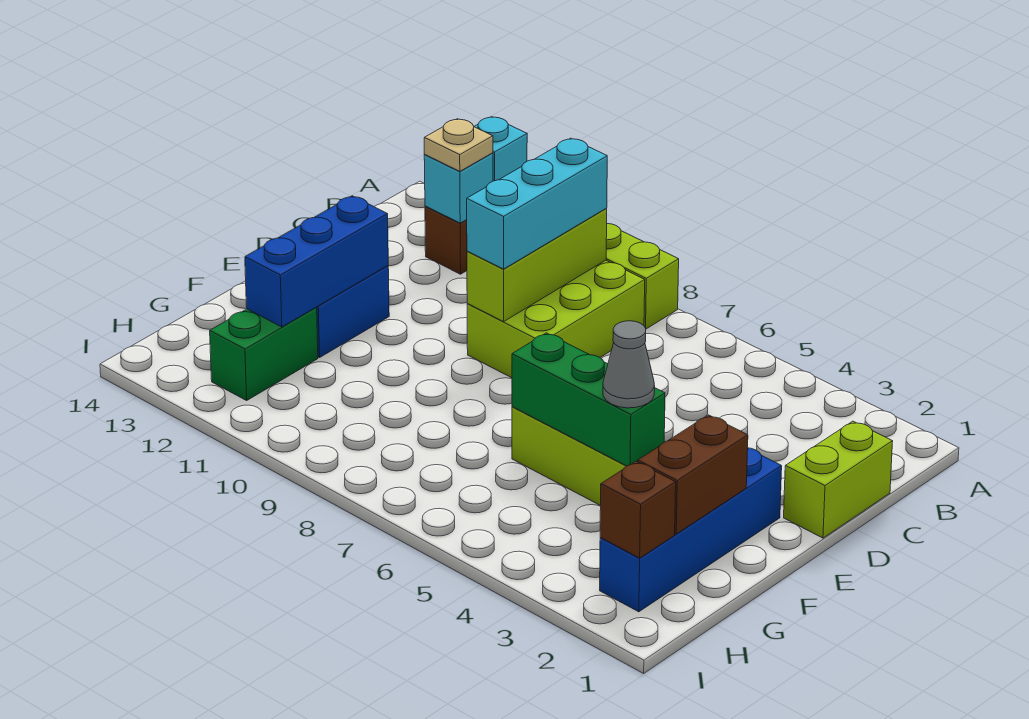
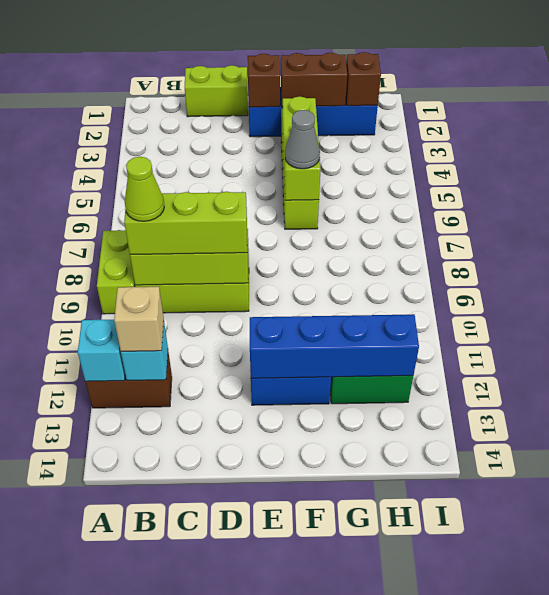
cyan brick B9:D9 level 3 -> lime brick B9:D9 level 3
none -> lime cone B9 level 4
tan plate B12 level 3 -> tan brick B12 level 3
none -> brown brick E2 level 2
blue brick E12:G12 level 2 -> blue brick E12:H12 level 2
green brick F4:F6 level 2 -> lime brick F4:F6 level 2
grey cone F4 level 3 -> grey cone F6 level 3

